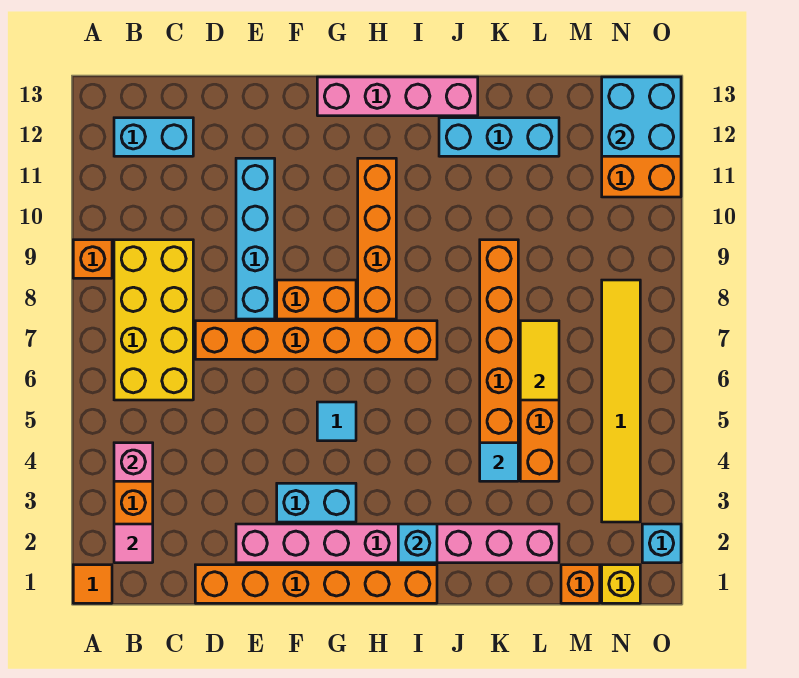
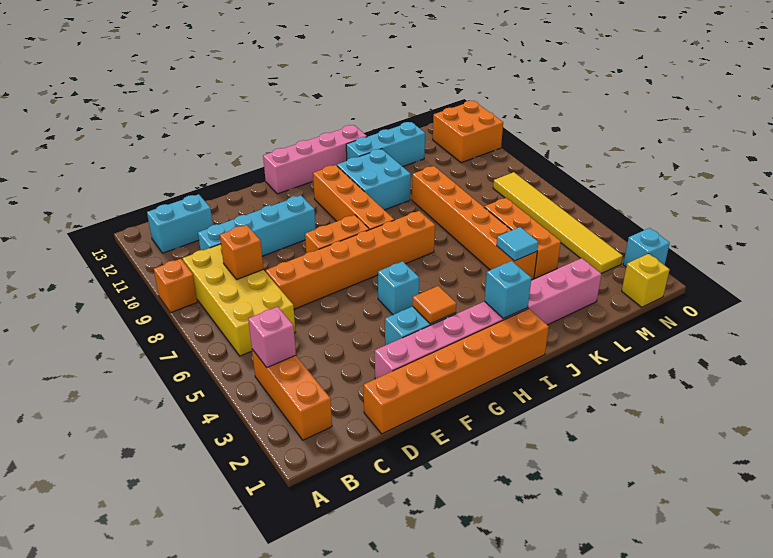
orange tile A1 level 1 -> orange tile G3 level 2
pink tile B2 level 2 -> none
cyan brick E8:E11 level 1 -> cyan brick C10:F10 level 1
cyan tile G5 level 1 -> cyan brick G5 level 1
yellow tile L6:L7 level 2 -> none
orange brick M1 level 1 -> orange brick C8 level 2
cyan brick N12:O13 level 2 -> cyan brick I10:J11 level 1

